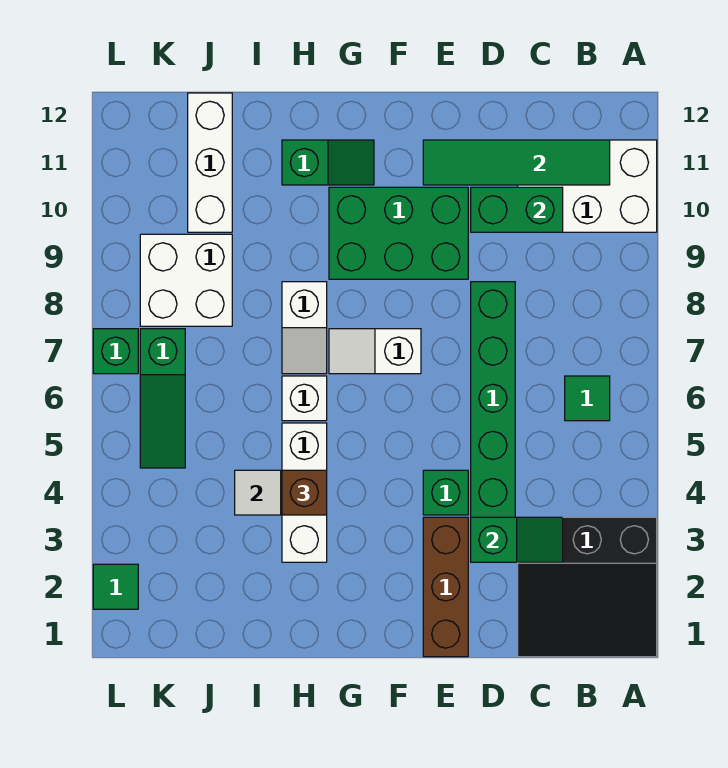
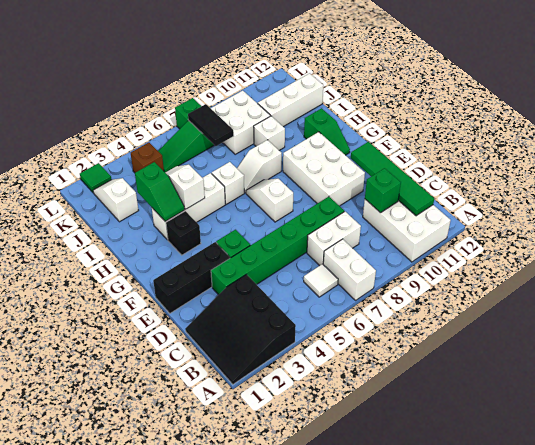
none -> white brick A7:B7 level 1
green tile B6 level 1 -> white tile B6 level 1
green slope C3:D3 level 2 top D -> green slope H3:I3 level 2 top I
none -> white brick C7:C8 level 1
green brick C10:D10 level 2 -> green brick C10 level 2
brown brick E1:E3 level 1 -> black brick E1:E3 level 1
green brick E9:G10 level 1 -> white brick E9:G10 level 1
none -> black brick G3 level 1
brown brick H4 level 3 -> brown brick K4 level 1
none -> white brick I9 level 1
none -> white slope J2:K2 level 1 top J
none -> black tile J7:K7 level 2

